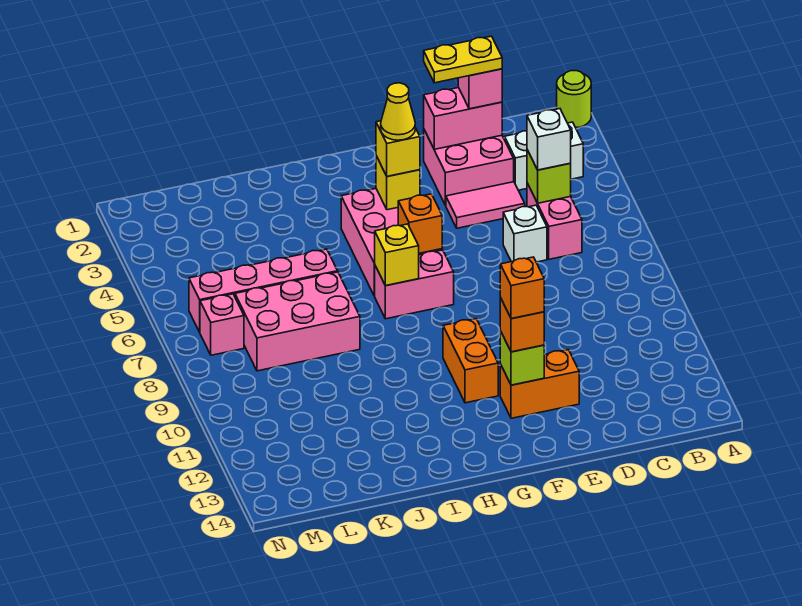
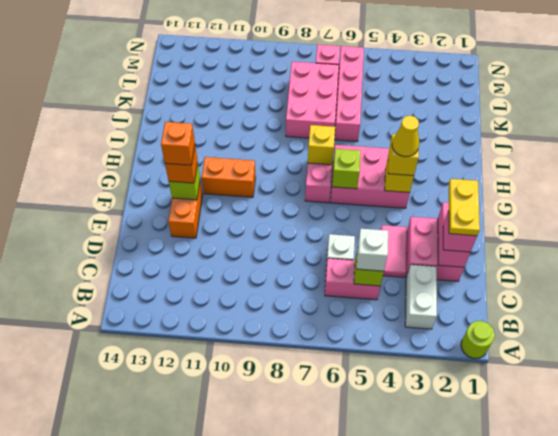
orange brick G6 level 2 -> lime brick G6 level 2

